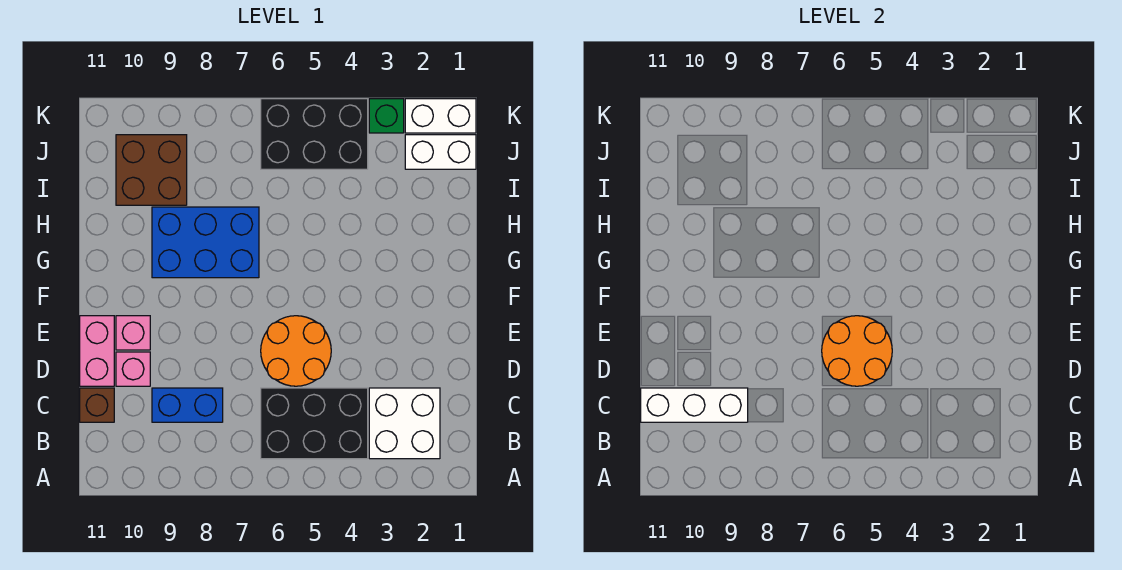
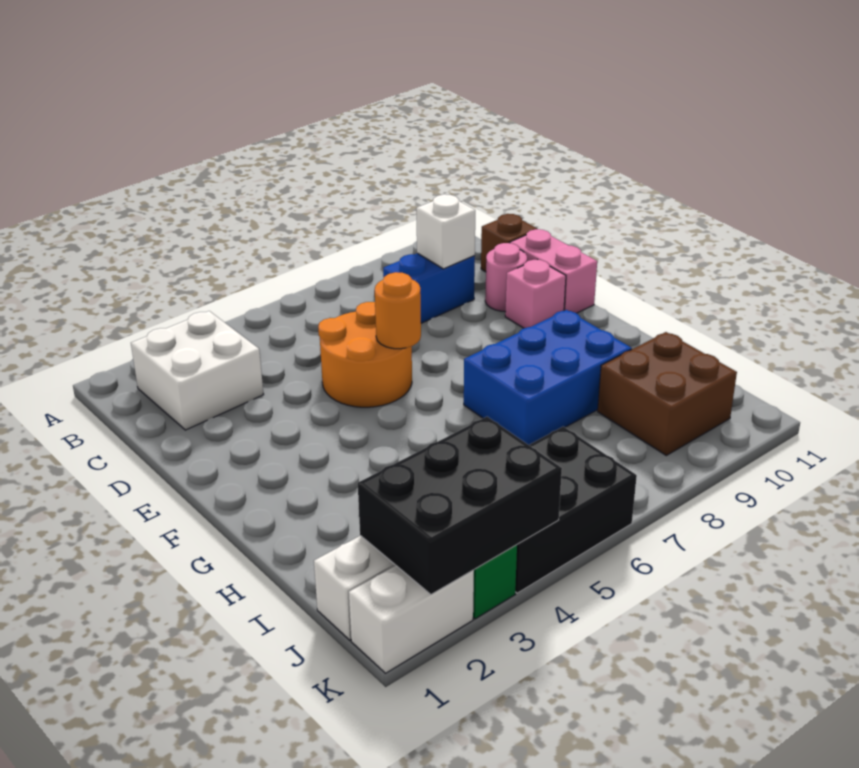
black brick B4:C6 level 1 -> black brick J2:K4 level 2
white brick C9:C11 level 2 -> white brick C9 level 2
orange round brick D5:E6 level 2 -> orange round brick E6 level 2
pink brick D10 level 1 -> pink round brick D10 level 1

